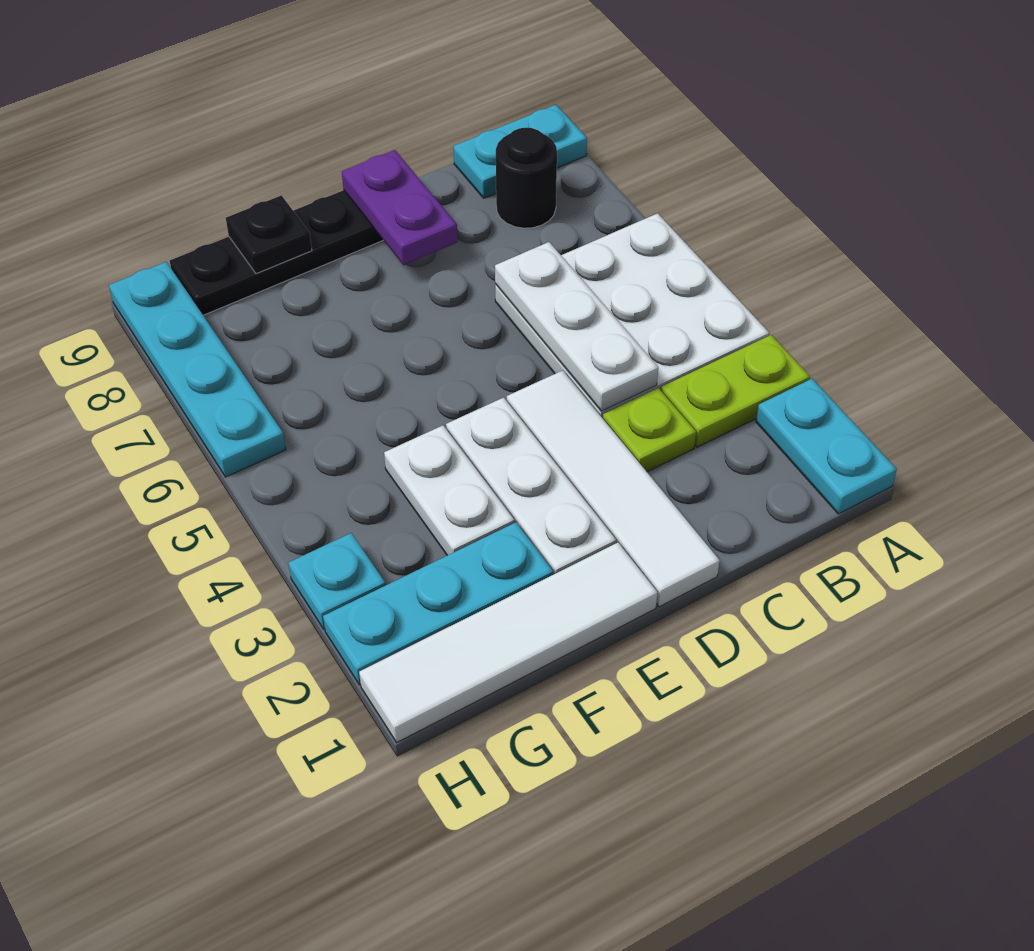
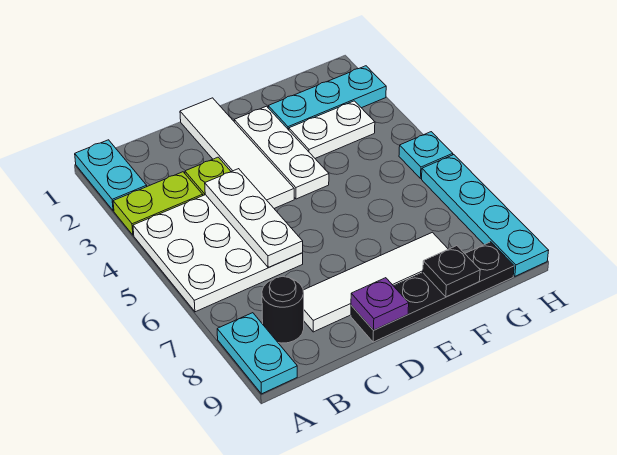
cyan plate A9:B9 level 1 -> cyan plate A8:A9 level 1
purple plate D8:D9 level 2 -> purple plate D9 level 2
white tile E1:H1 level 1 -> white tile C8:F8 level 1
white plate F3:F4 level 1 -> white plate F3:G3 level 1
cyan plate H3 level 1 -> cyan plate H5 level 1

